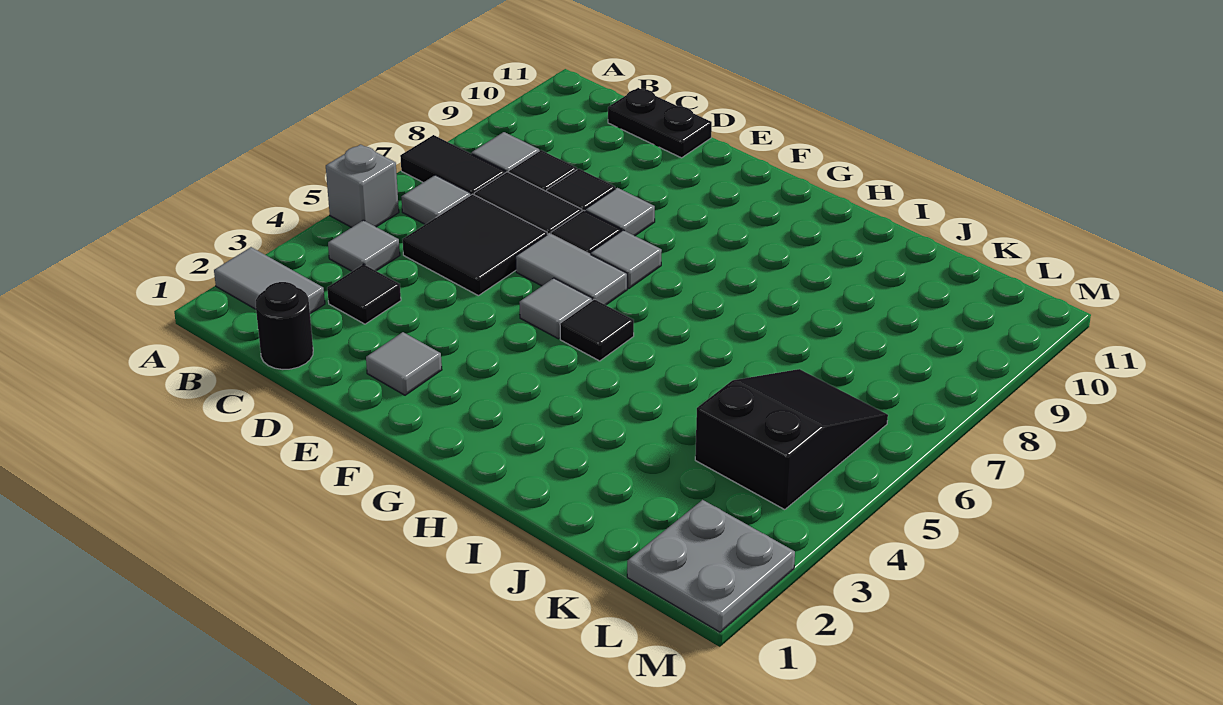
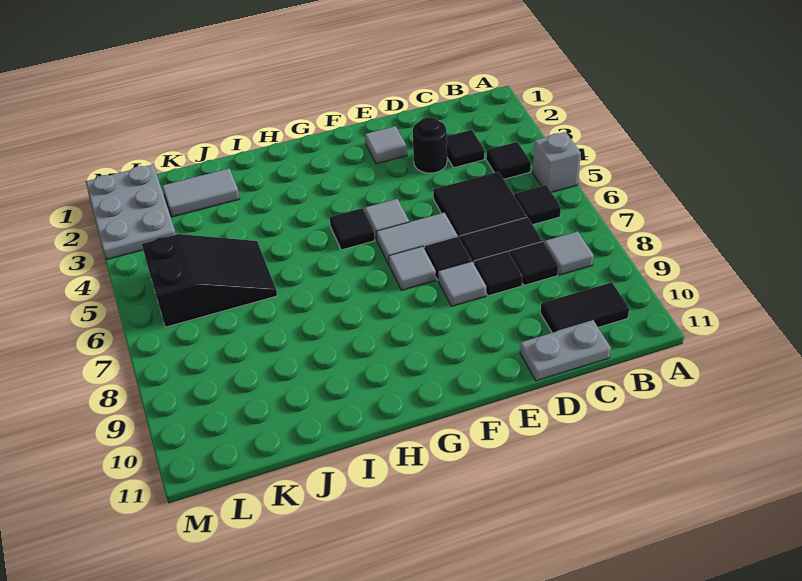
grey tile A2:B2 level 1 -> grey tile J2:K2 level 1
black tile A7:B7 level 1 -> black tile B10:C10 level 1
grey tile B4 level 1 -> black tile B4 level 1
grey tile B6 level 1 -> black tile B6 level 1
black round brick C1 level 1 -> black round brick D3 level 1
black plate C11:D11 level 1 -> grey plate C11:D11 level 1
black slope K4:L6 level 1 top 4 -> black slope J5:L6 level 1 top L
grey plate L1:M2 level 1 -> grey plate L1:M3 level 1

